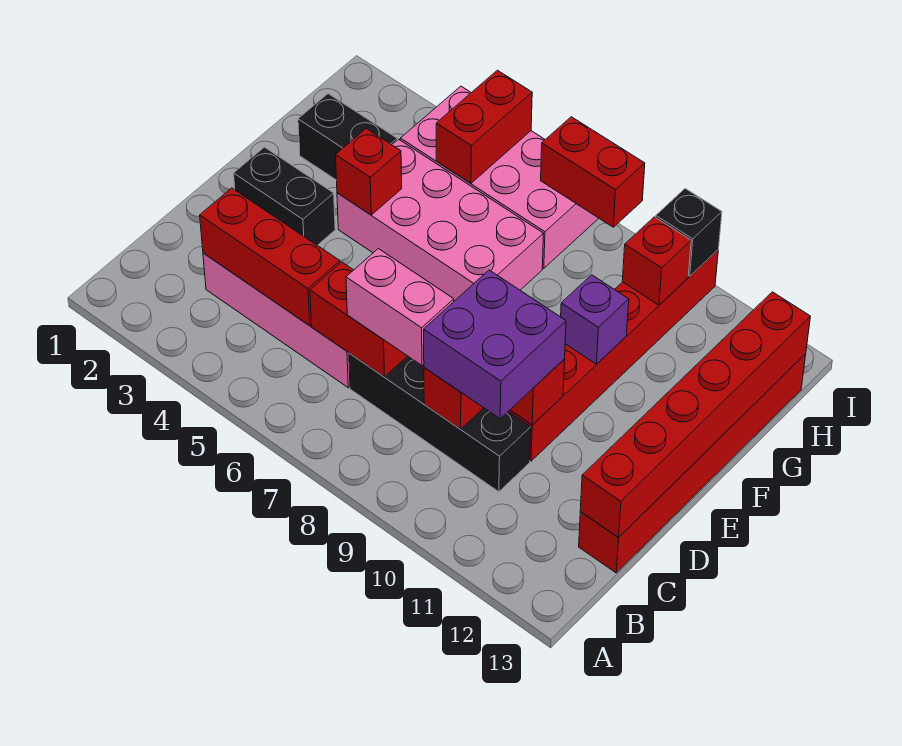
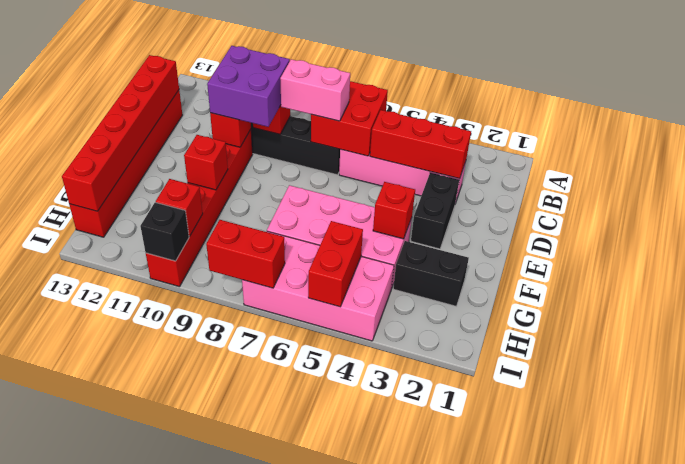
red brick C6:C7 level 2 -> red brick B6:C7 level 2
black brick E2:E3 level 1 -> black brick D3:E3 level 1
purple brick F10 level 2 -> red brick F10 level 2

